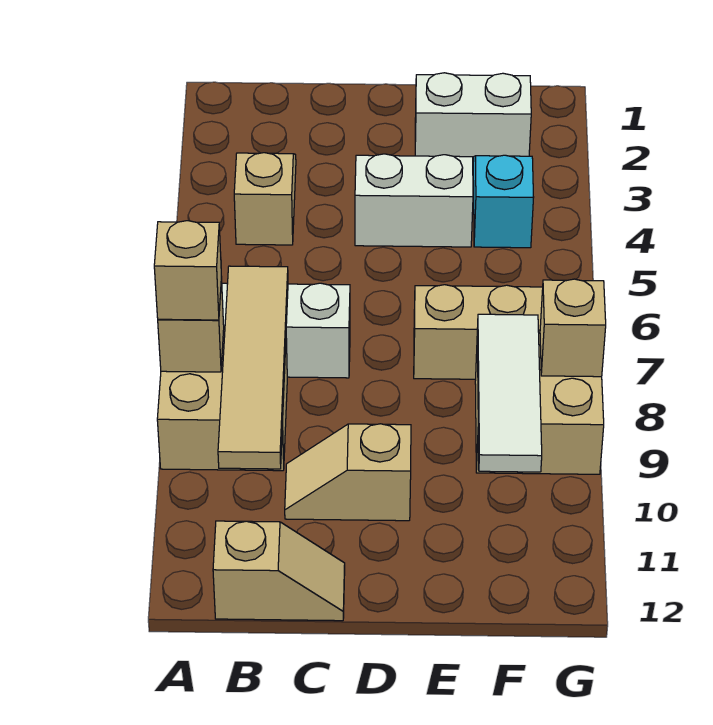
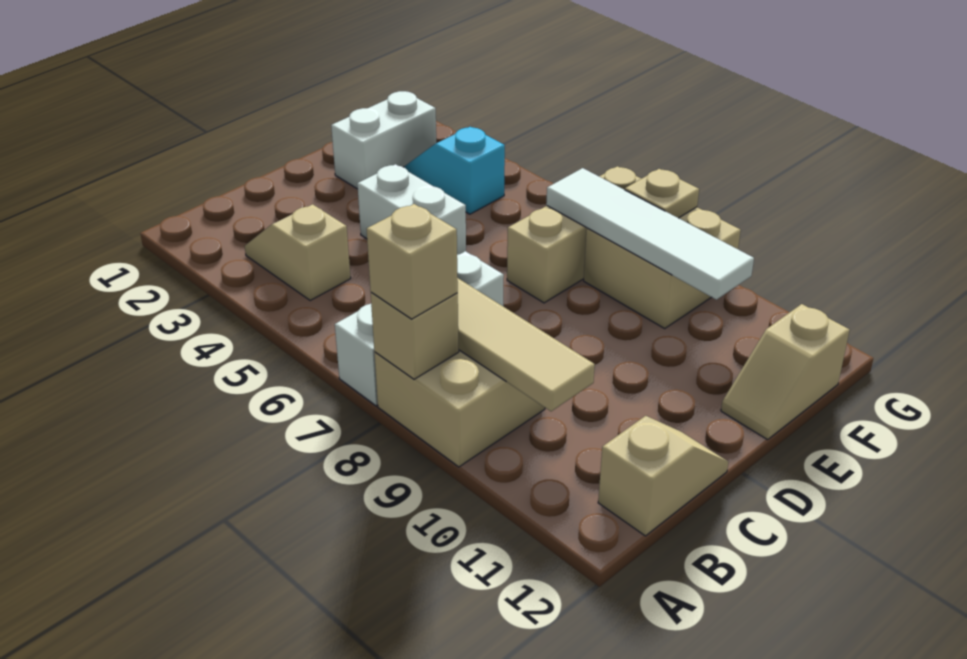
tan slope C10:D10 level 1 top D -> tan slope E12:F12 level 1 top F
white brick D4:E4 level 1 -> white brick D4:D5 level 1
white tile F8:F10 level 2 -> white tile F7:F10 level 2
tan brick G8 level 2 -> tan plate G8 level 2

